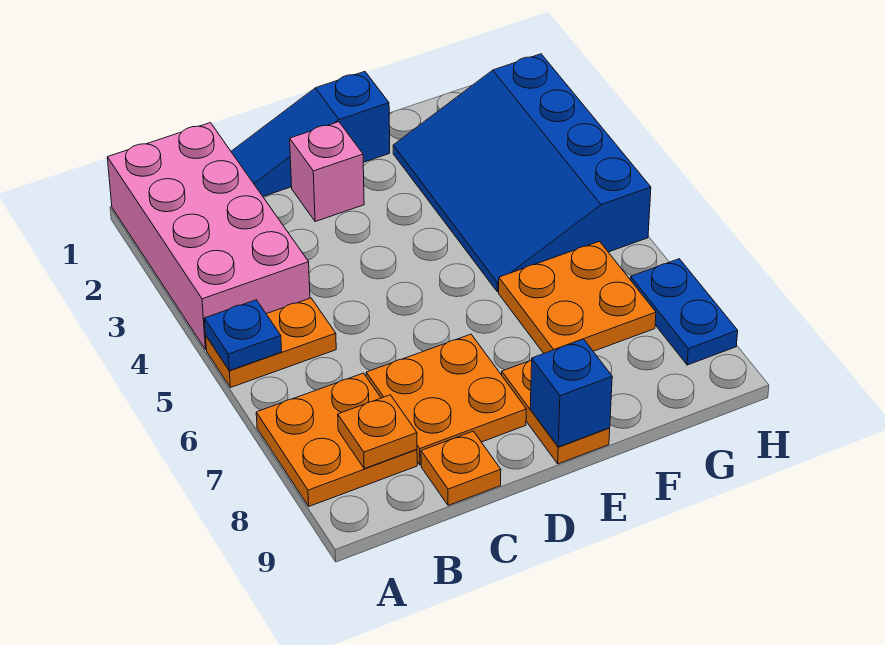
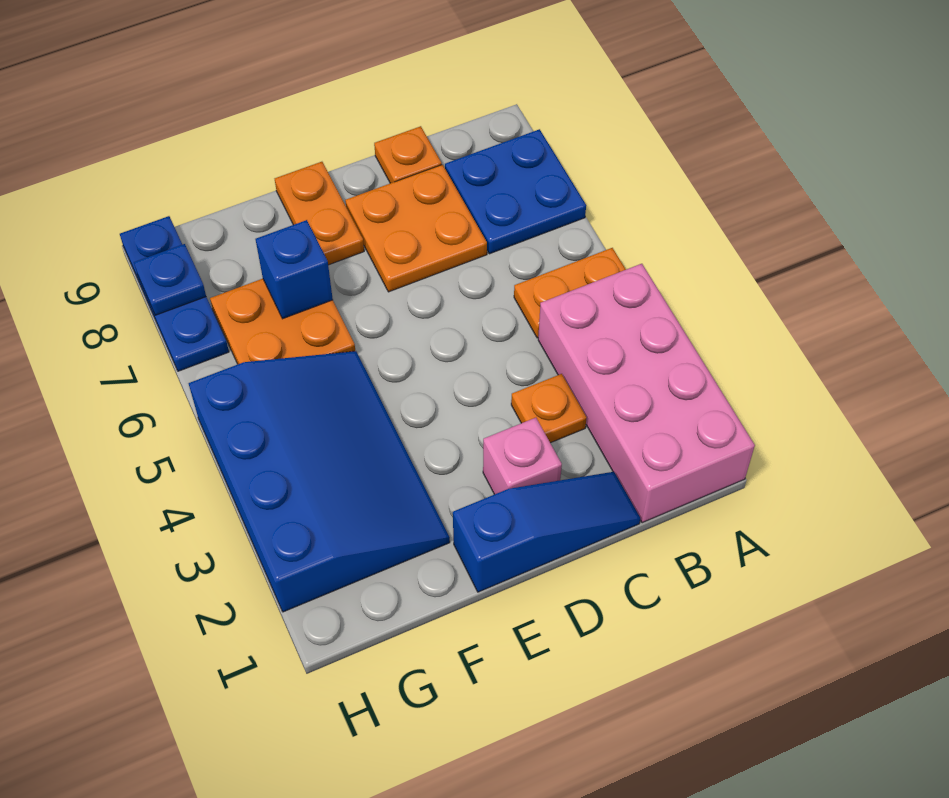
blue plate A5 level 2 -> blue plate H8 level 2
orange plate A7:B8 level 1 -> blue plate A7:B8 level 1
orange plate B8 level 2 -> orange plate C3 level 1
blue brick E9 level 2 -> blue brick F7 level 2
blue plate H7:H8 level 1 -> blue plate H7:H9 level 1

